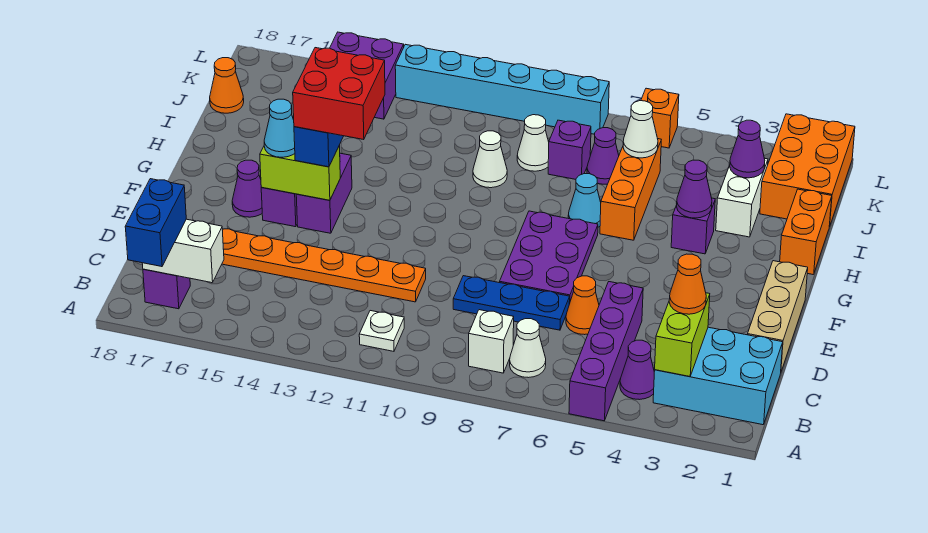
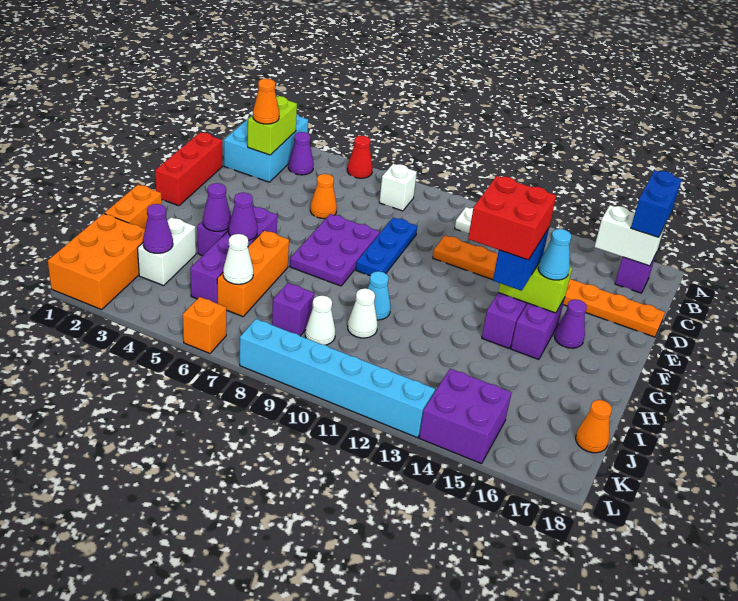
purple brick A5:D5 level 1 -> purple brick G5:J5 level 1
none -> red cone A6 level 1
cyan brick B1:C3 level 1 -> cyan brick A2:C3 level 1
white cone B7 level 1 -> none
tan brick D1:F1 level 1 -> red brick D1:F1 level 1
blue plate D7:D9 level 1 -> blue plate D9:F9 level 1
cyan cone H7 level 1 -> cyan cone H10 level 1
purple cone J7 level 1 -> purple cone H5 level 2

